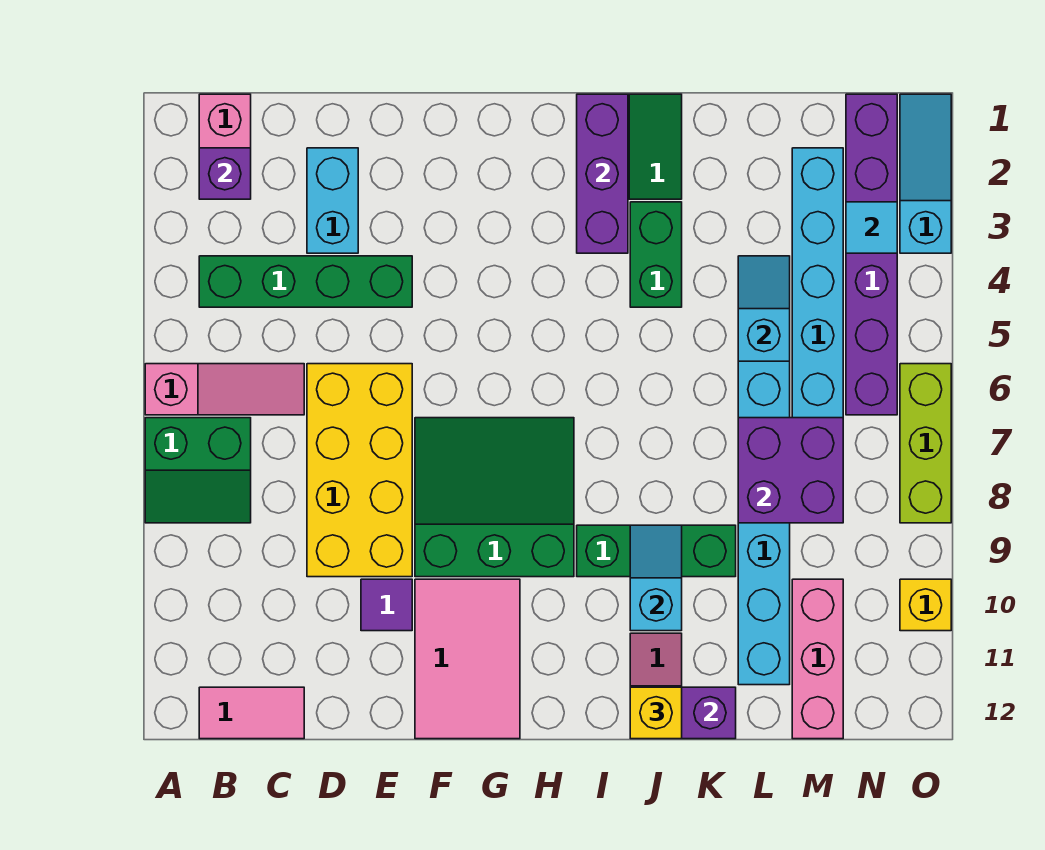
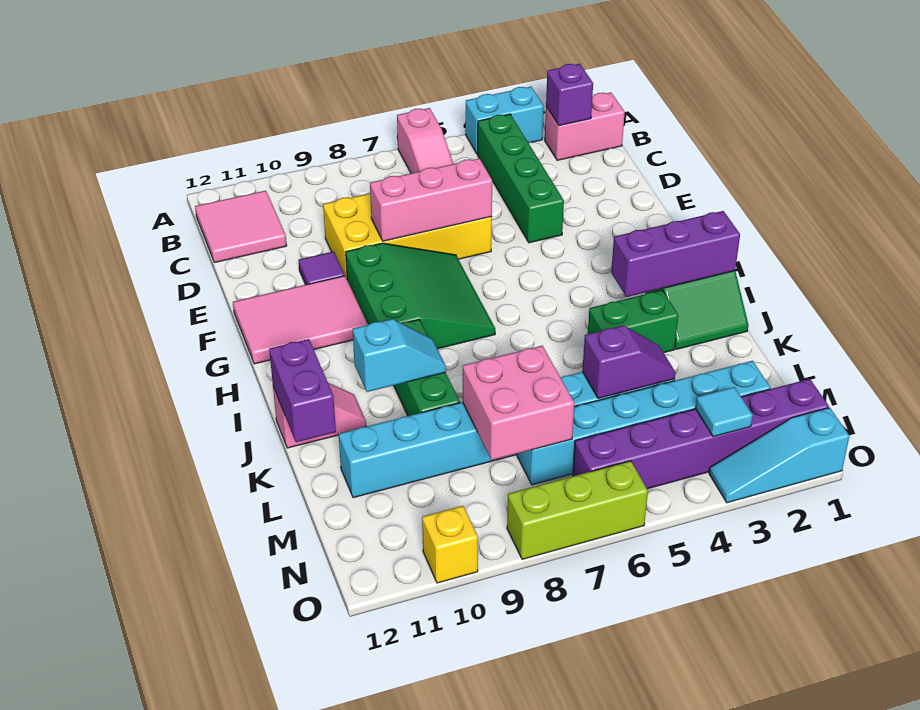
green slope A7:B8 level 1 top 7 -> none
pink tile B12:C12 level 1 -> pink tile B11:C12 level 1
cyan brick D2:D3 level 1 -> cyan brick A3:A4 level 1
yellow brick J12 level 3 -> none
cyan slope L4:L5 level 2 top 5 -> purple slope L4:L5 level 2 top 5
purple brick L7:M8 level 2 -> pink brick L7:M8 level 2
pink brick M10:M12 level 1 -> pink brick E6:E8 level 2
cyan slope O1:O3 level 1 top 3 -> cyan slope O1:O3 level 1 top 1

